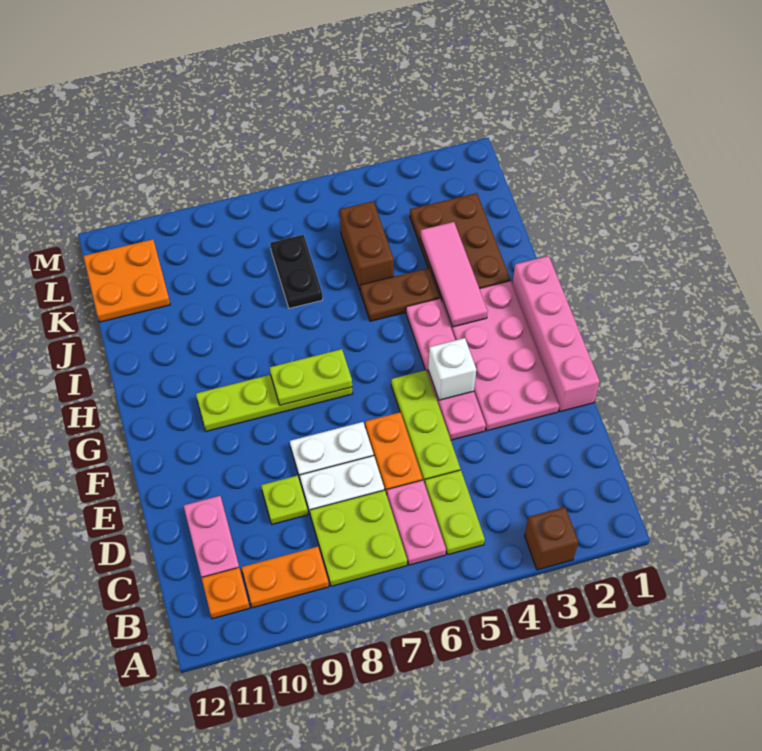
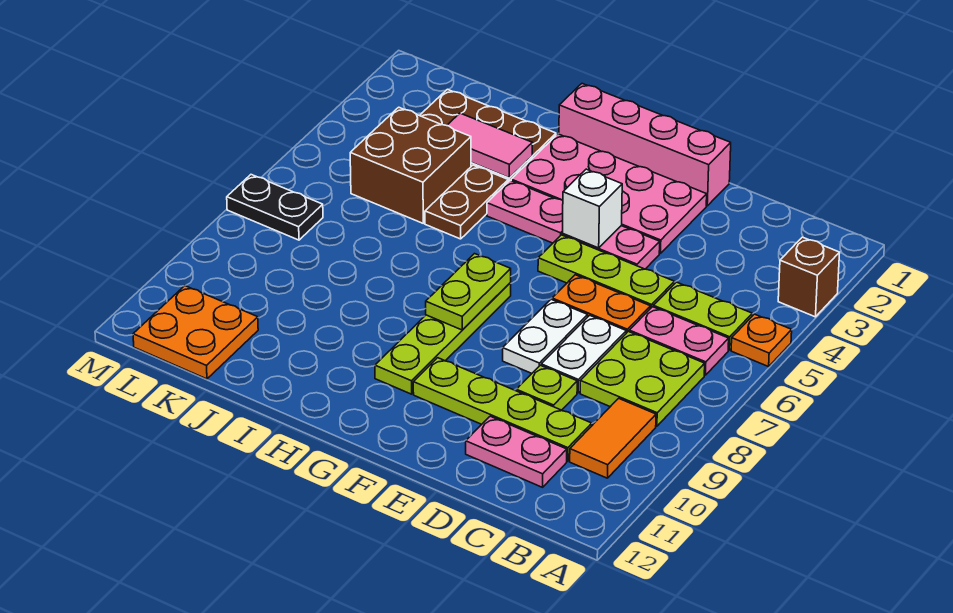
orange plate B9:B10 level 1 -> orange tile B9:B10 level 1
orange plate B11 level 1 -> orange plate A5 level 1
none -> lime plate C10:F10 level 1
pink tile H3:J3 level 2 -> pink tile I3:J3 level 2
brown brick J5:K5 level 1 -> brown brick J4:K5 level 1
black plate J7:K7 level 1 -> black plate L7:M7 level 1

